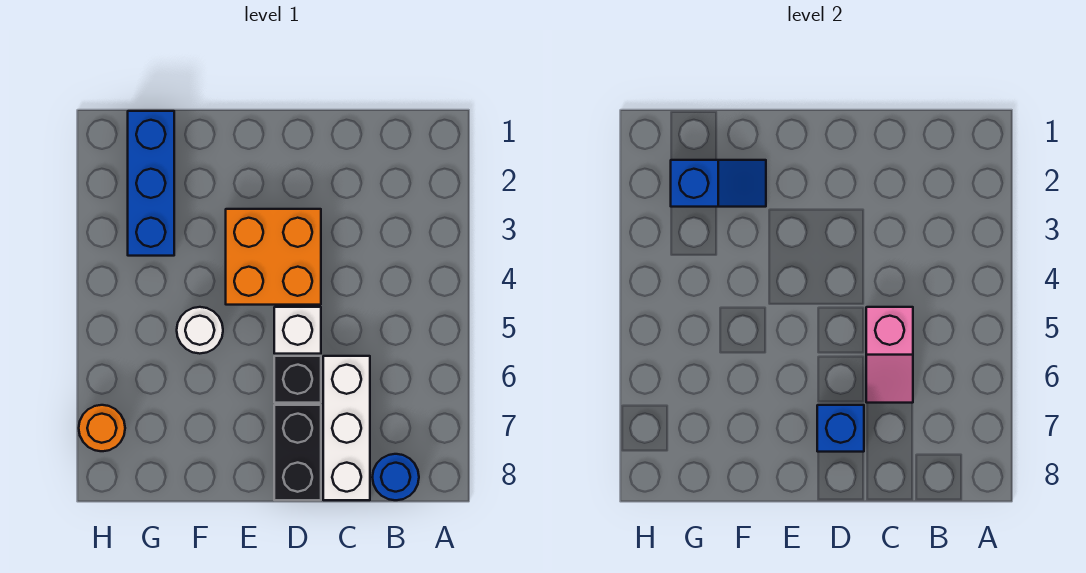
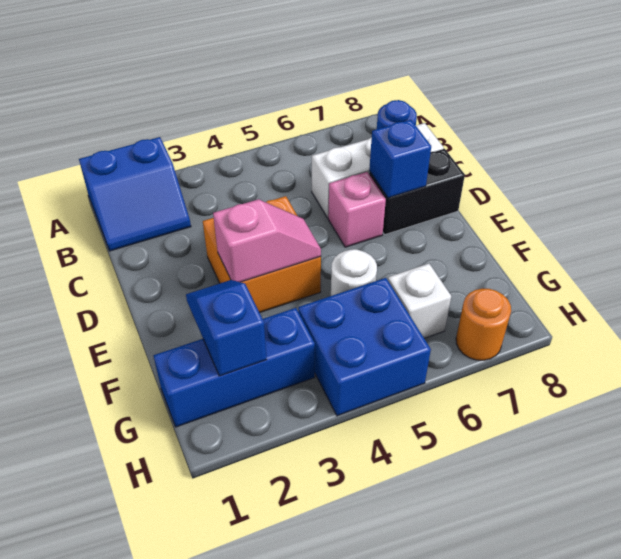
none -> blue slope A1:B2 level 1 top A
pink slope C5:C6 level 2 top 5 -> pink slope E3:E4 level 2 top 3
white brick D5 level 1 -> white brick G6 level 1
black brick D6 level 1 -> pink brick D6 level 1
none -> blue brick G4:H5 level 1

